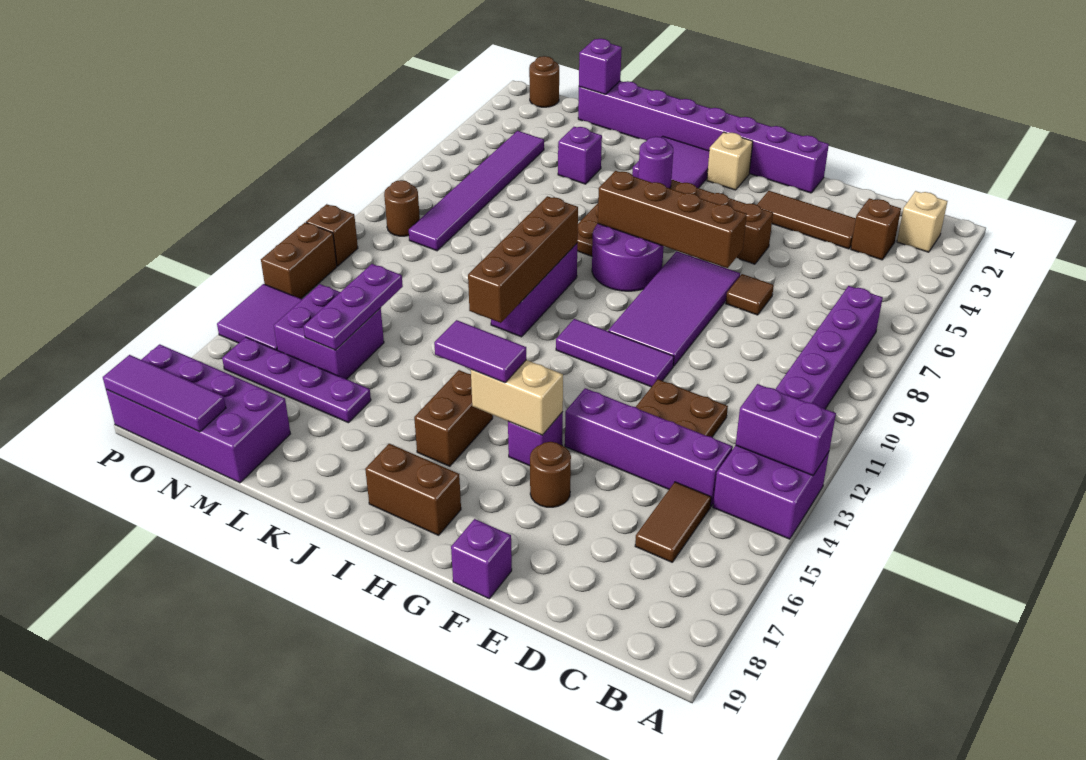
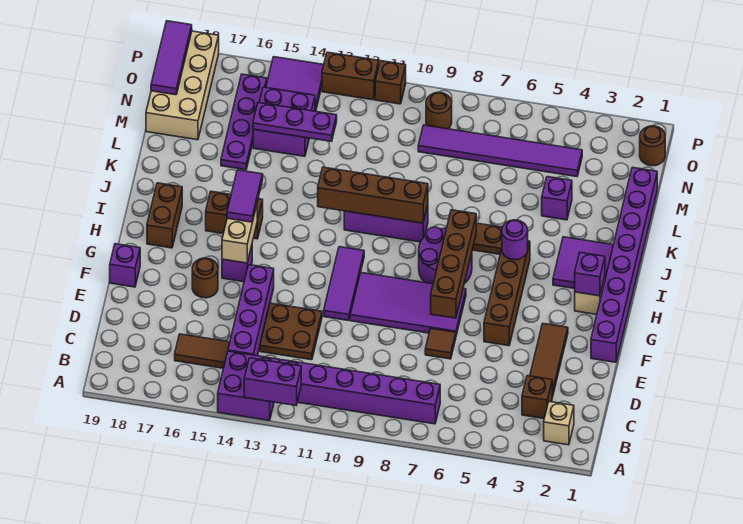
purple brick A13:B13 level 2 -> purple brick A12:A13 level 2
purple brick M1 level 2 -> purple brick H2 level 2
purple brick M18:P19 level 1 -> tan brick M18:P19 level 1

